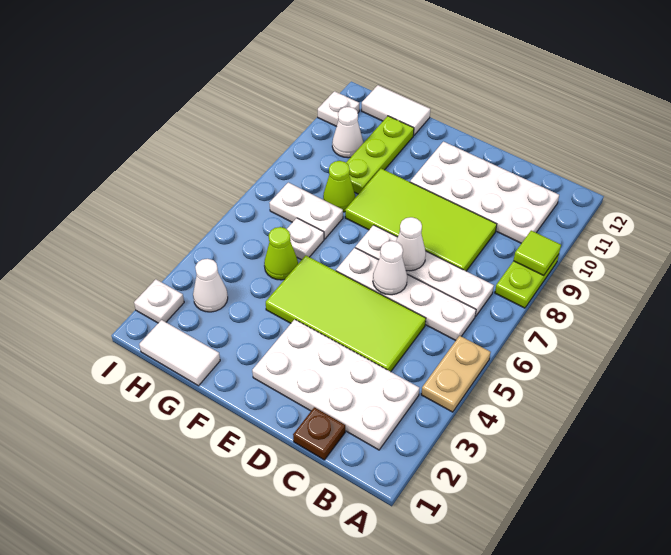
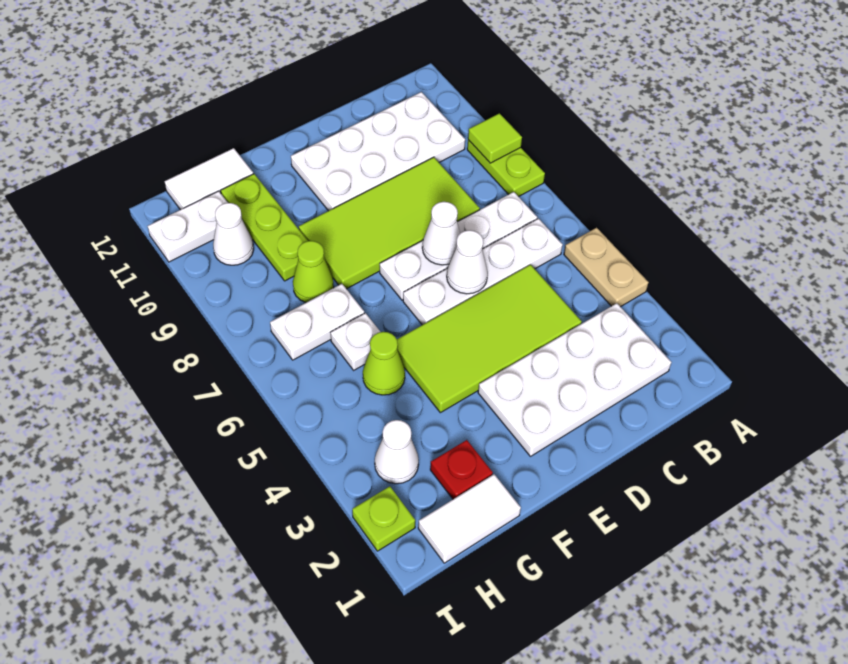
brown plate C1 level 1 -> none
none -> red plate G2 level 1
white plate I2 level 1 -> lime plate I2 level 1
white plate I11 level 1 -> white plate H11:I11 level 1

